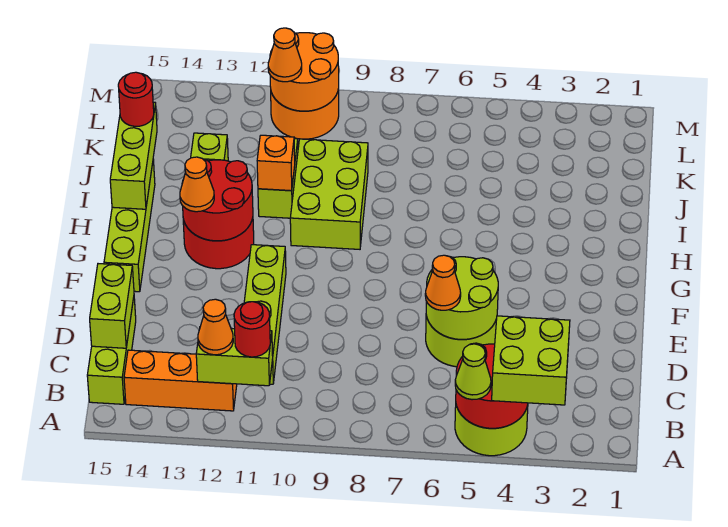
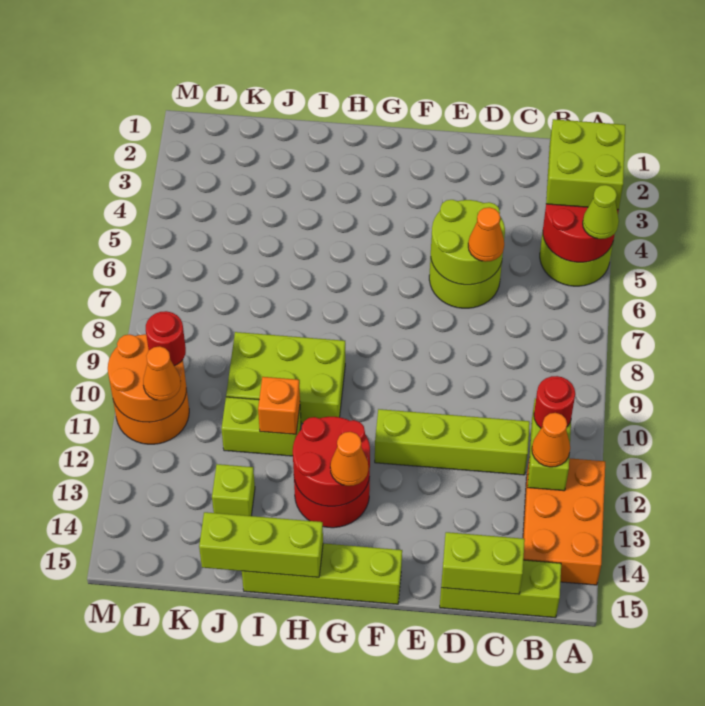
orange brick B12:B14 level 1 -> orange brick A12:B14 level 1
red round brick J15 level 3 -> red round brick L10 level 3

